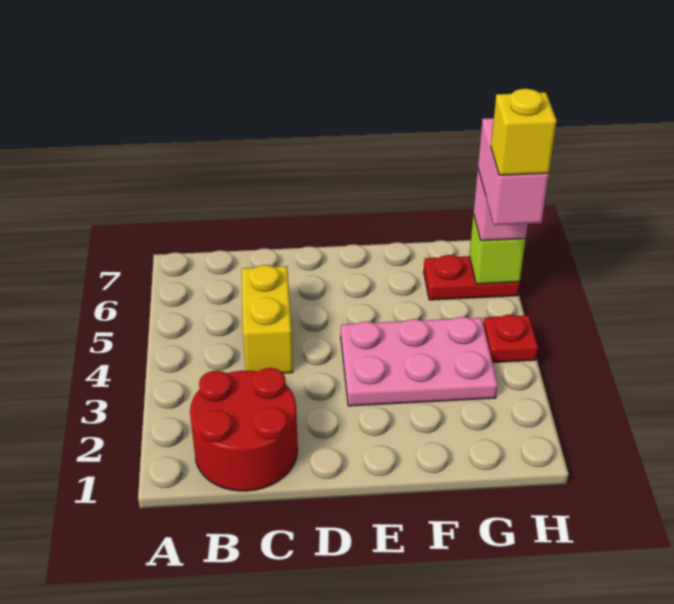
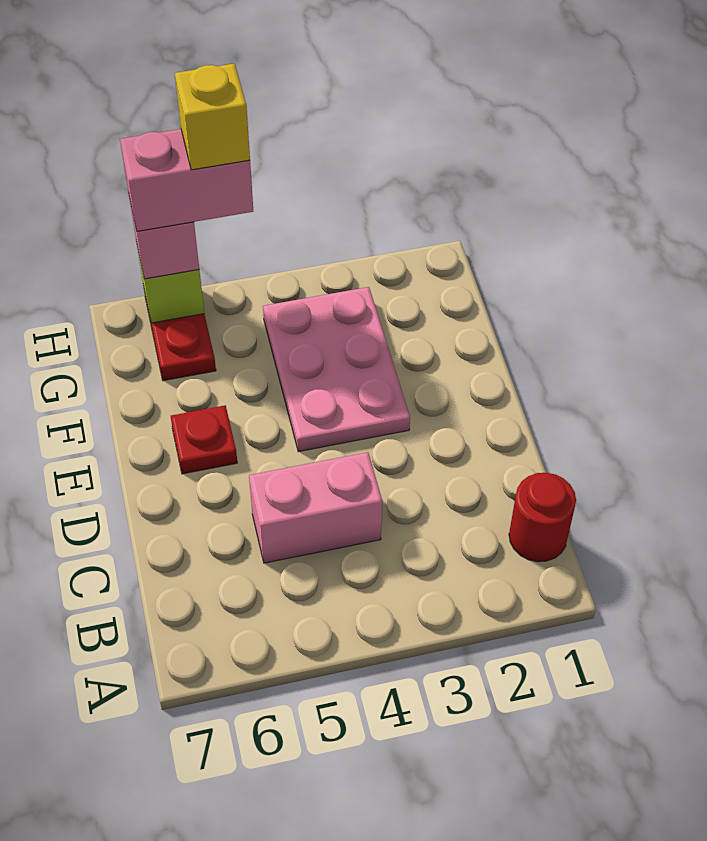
red round brick B1:C2 level 1 -> red round brick B1 level 1
yellow brick C4:C5 level 1 -> pink brick C4:C5 level 1
red plate H4 level 1 -> red plate E6 level 1

